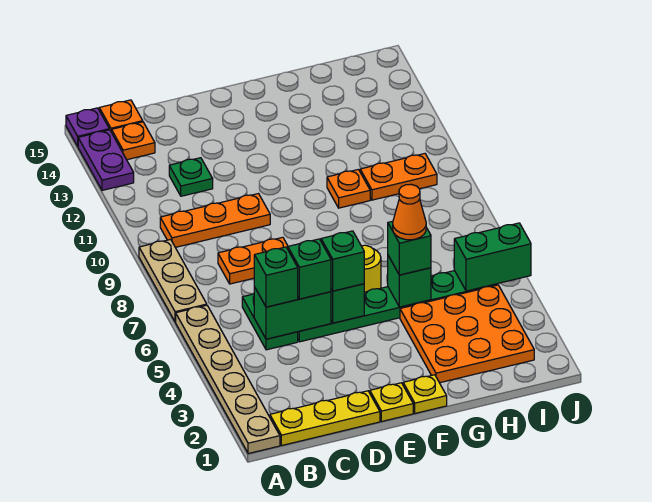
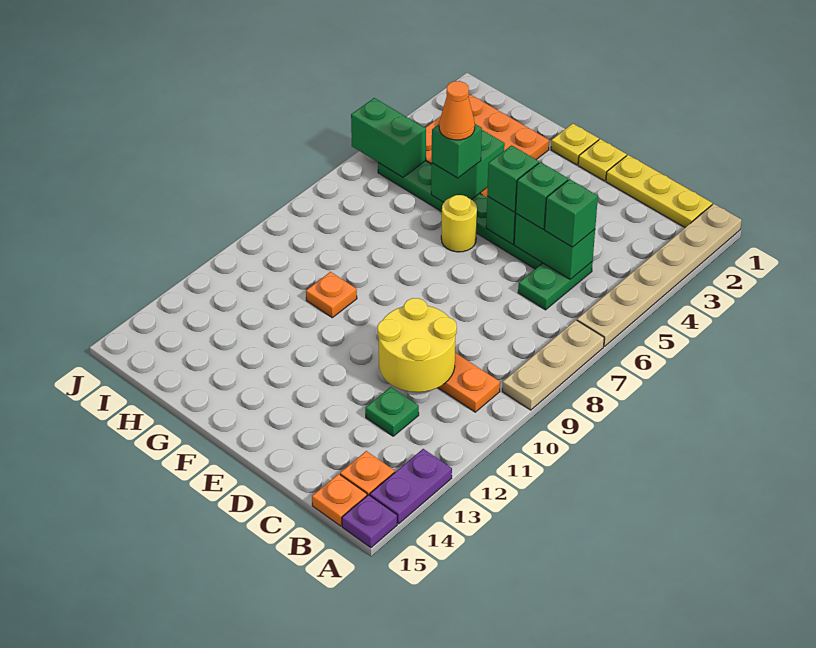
orange plate C8:D8 level 1 -> none
none -> yellow round brick C10:D11 level 2
green brick G5 level 2 -> green brick G4:G5 level 2
orange plate H10:I10 level 1 -> none

